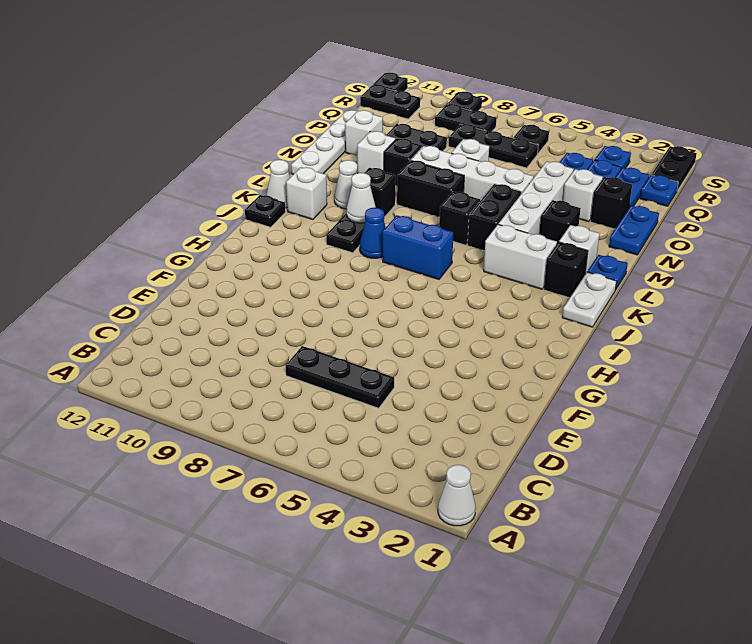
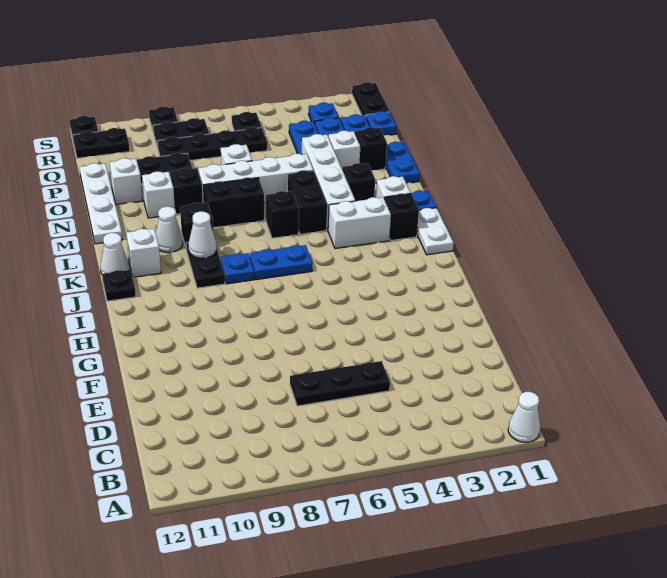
blue brick J6:J7 level 1 -> blue plate J6:J7 level 1
blue cone J8 level 1 -> blue plate J8 level 1
black plate Q6:Q8 level 1 -> black plate Q6:Q9 level 1

